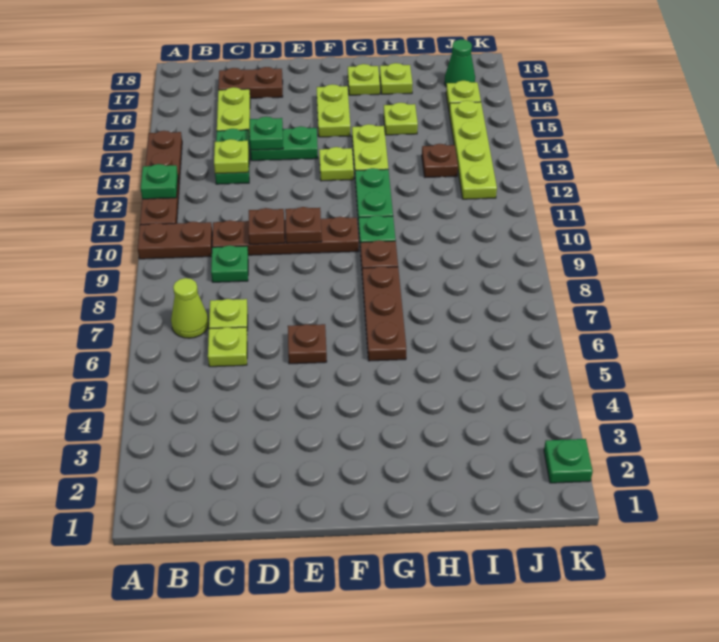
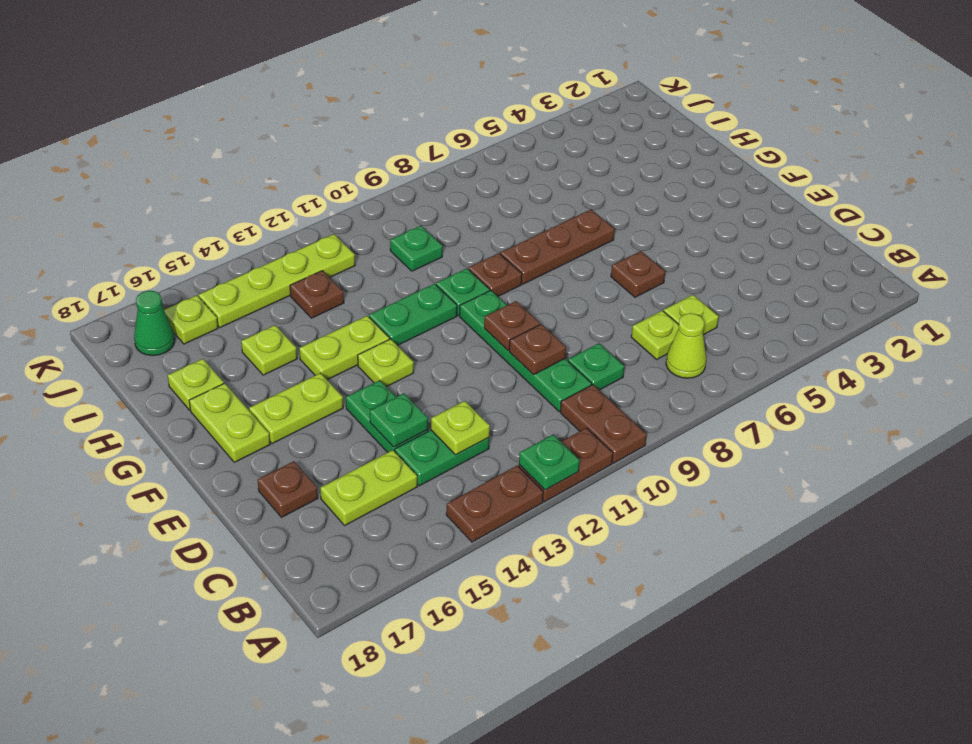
brown plate C10:F10 level 1 -> green plate C10:F10 level 1
brown plate C17:D17 level 1 -> brown plate D17 level 1
lime plate G17 level 1 -> lime plate F17:G17 level 1
green plate K2 level 1 -> green plate I10 level 1

